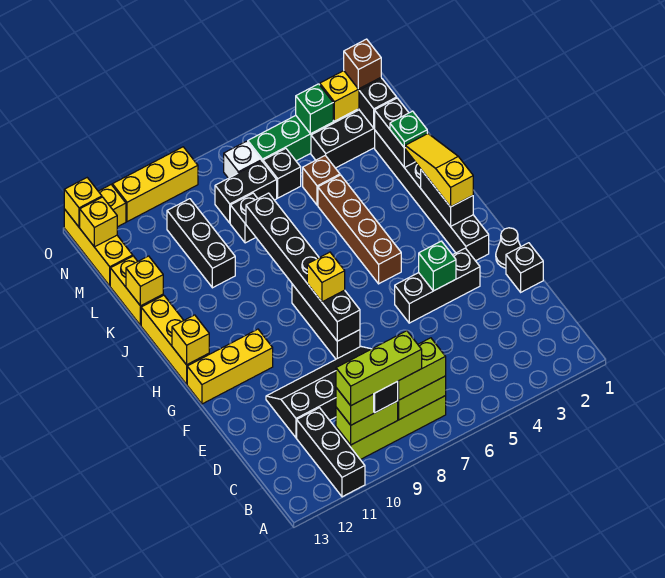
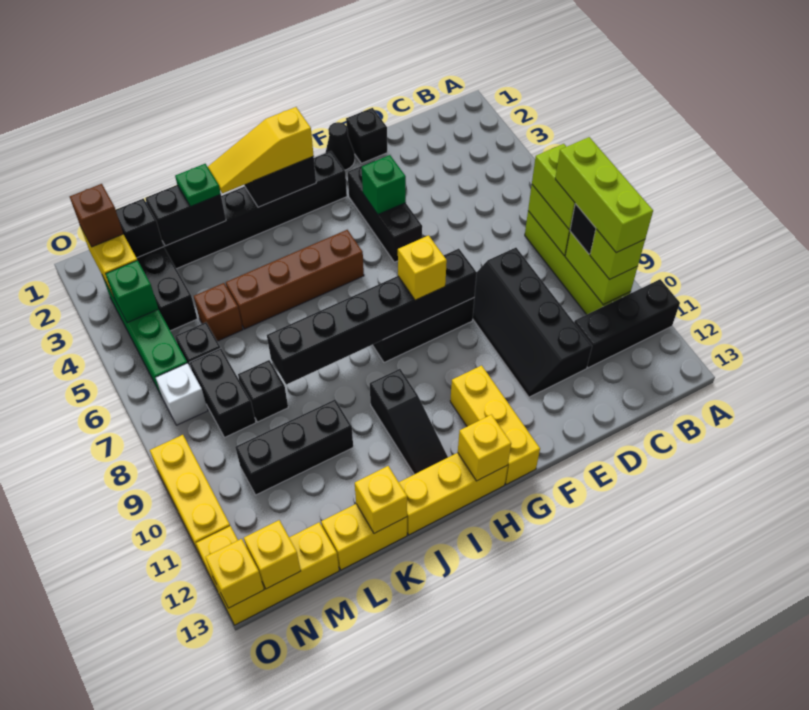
none -> black slope I10:I12 level 1 top 10

